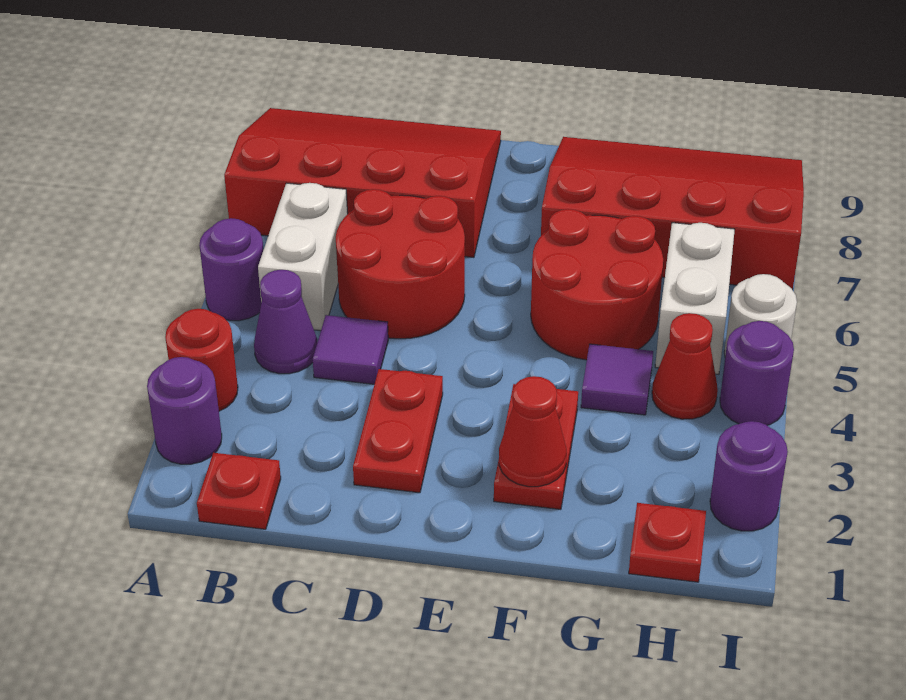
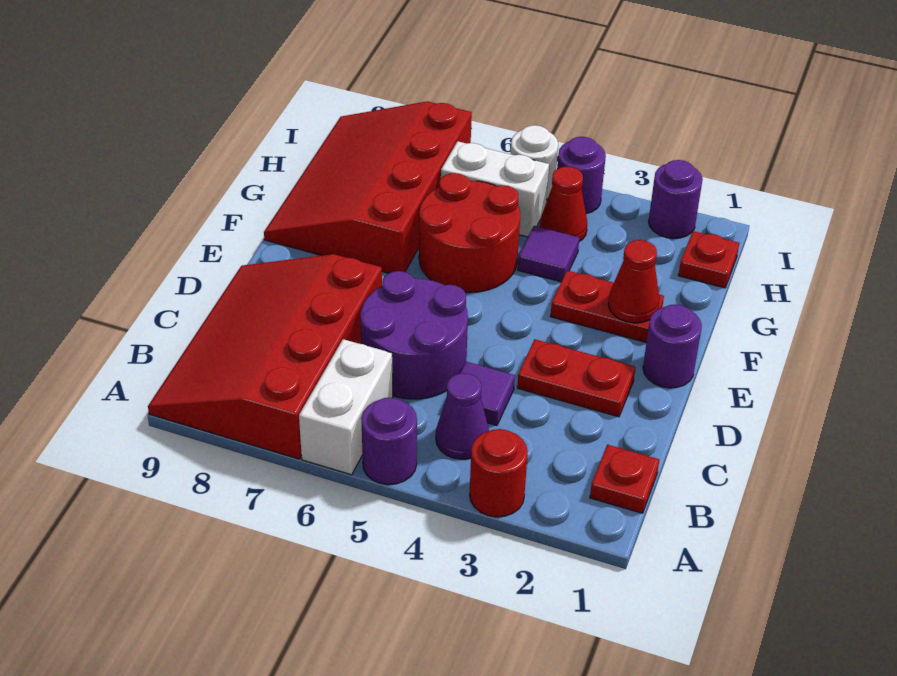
purple round brick A2 level 1 -> purple round brick E1 level 1
white brick B5:B6 level 1 -> white brick A6:B6 level 1
red round brick C5:D6 level 1 -> purple round brick C5:D6 level 1

